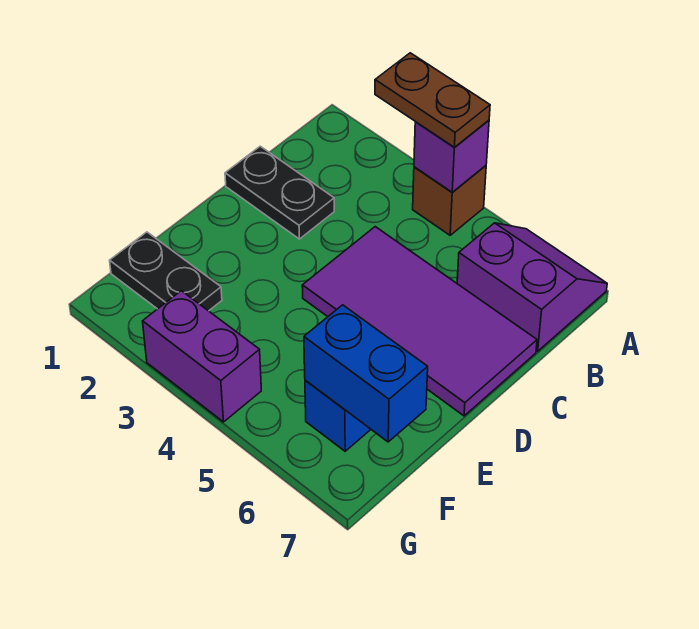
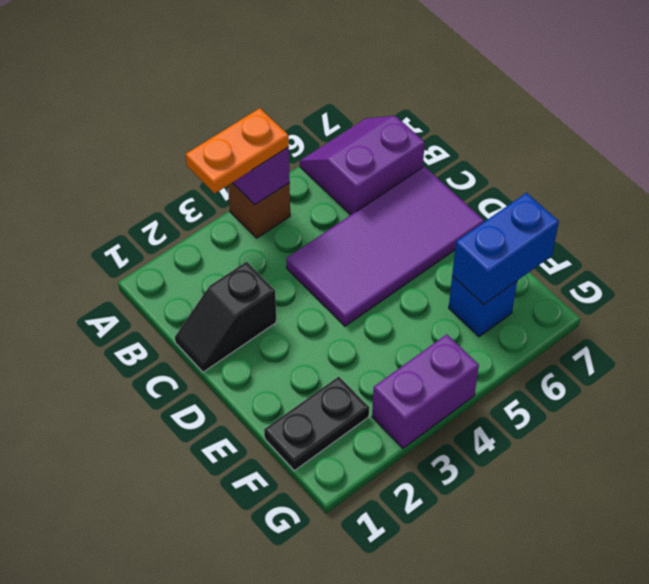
brown plate A3:A4 level 3 -> orange plate A3:A4 level 3
black plate C1:C2 level 1 -> black slope C1:C2 level 1 top 2

